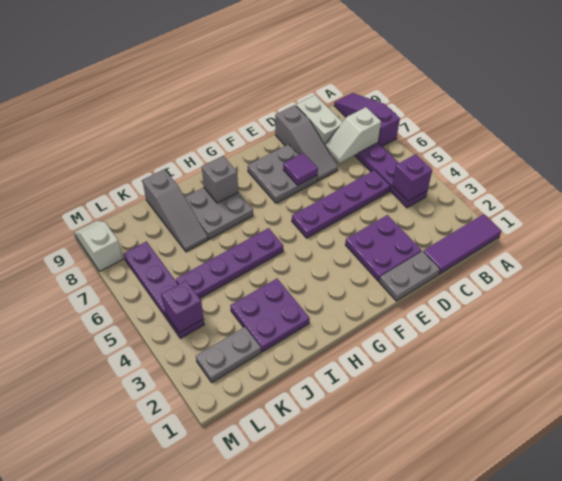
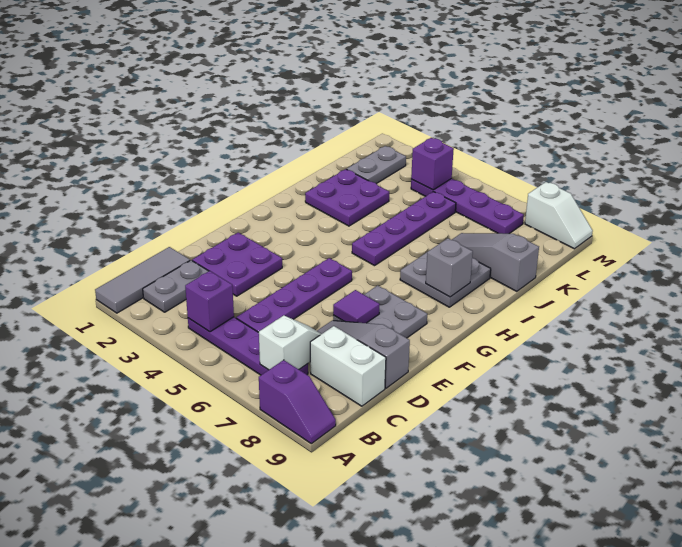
purple tile A1:C1 level 1 -> grey tile A1:C1 level 1
purple slope A7:A9 level 1 top 7 -> purple slope A8:A9 level 1 top 8
grey plate D1:E1 level 1 -> grey plate B2:C2 level 1

